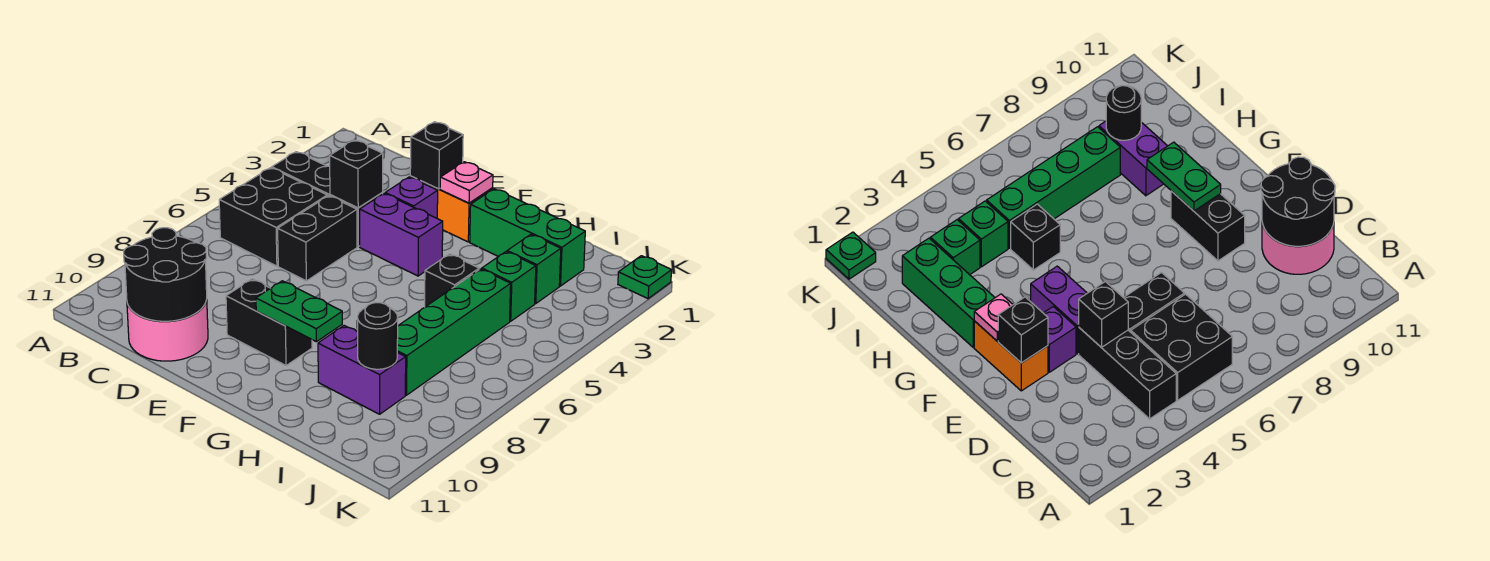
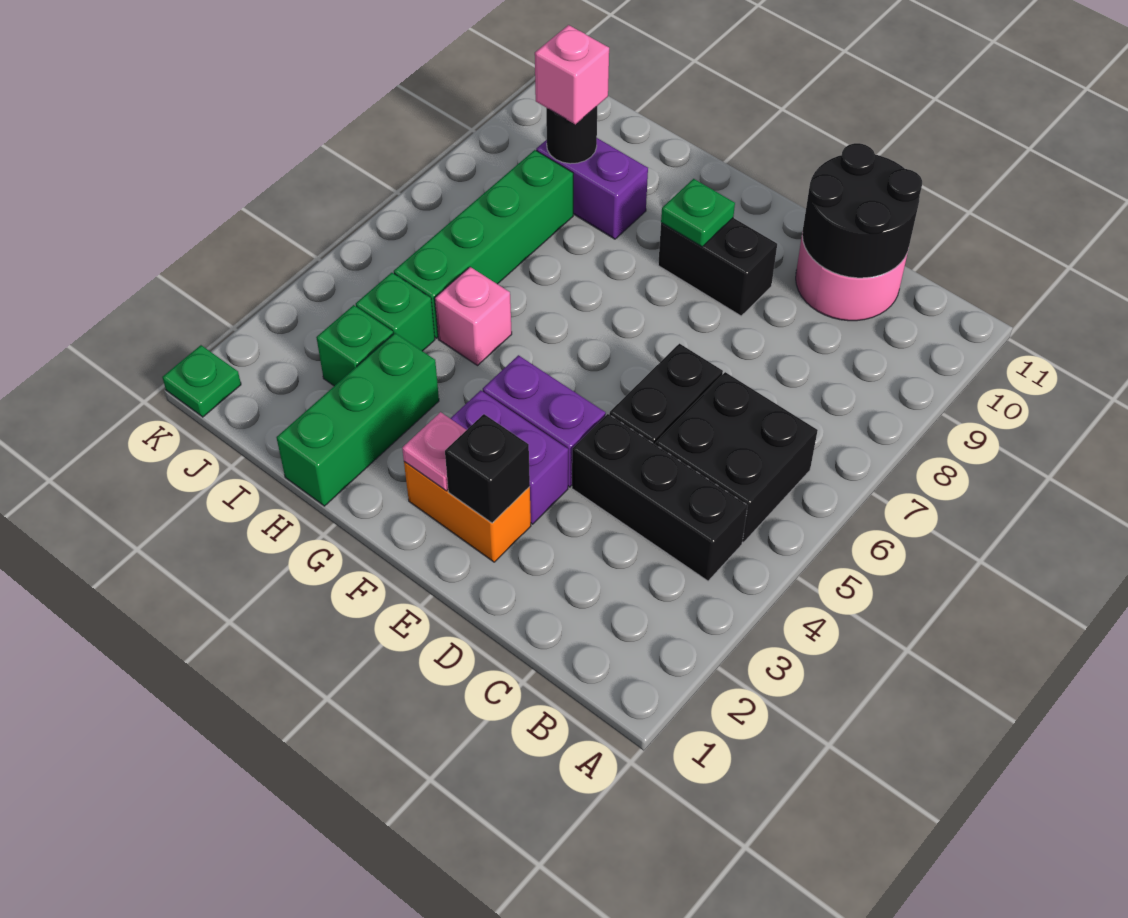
black brick D4 level 2 -> none
purple brick E3 level 1 -> purple brick E3:F3 level 1
green plate F9:G9 level 2 -> green plate F9 level 2
green brick G2:I2 level 1 -> green brick H1:H3 level 1
black brick H5 level 1 -> pink brick H5 level 1
none -> pink brick I9 level 3

